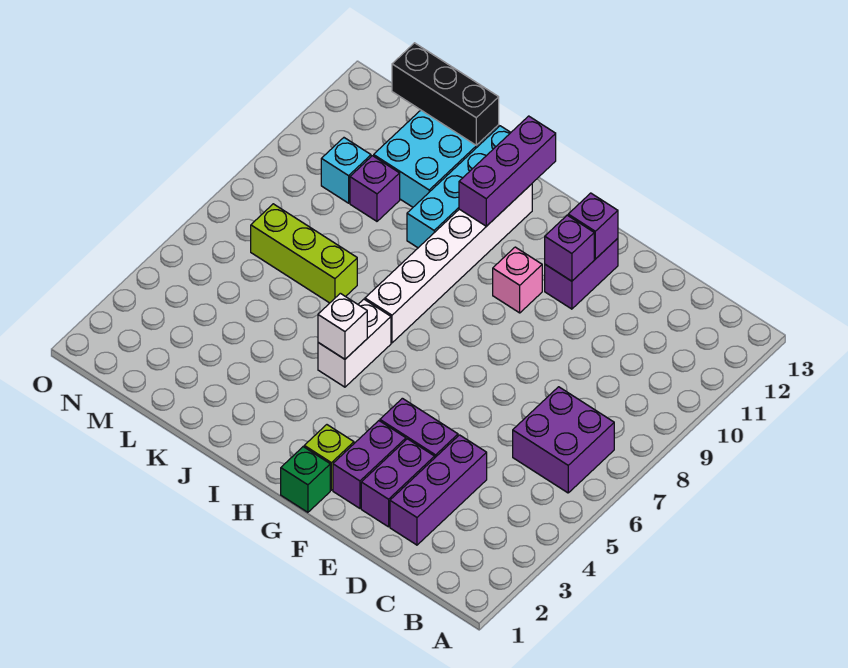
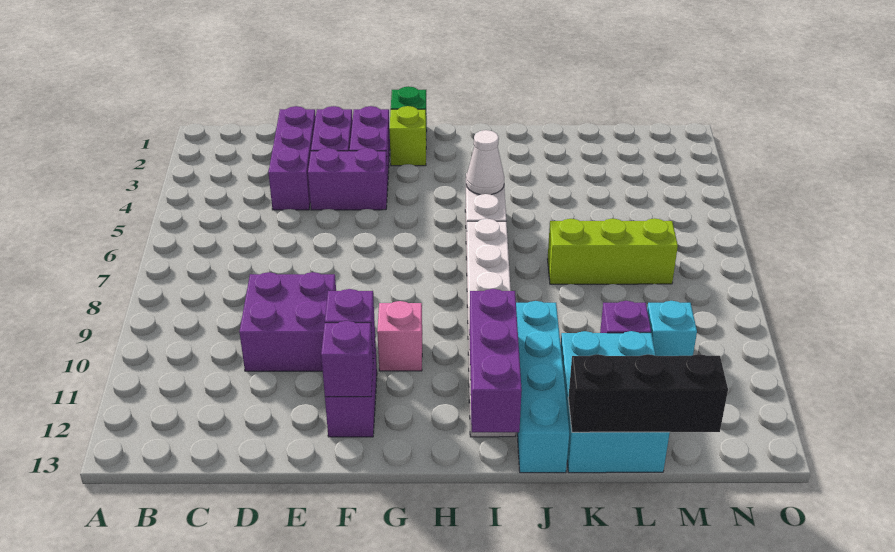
purple brick B6:C7 level 1 -> purple brick D9:E10 level 1
white brick I5 level 2 -> white cone I5 level 2

